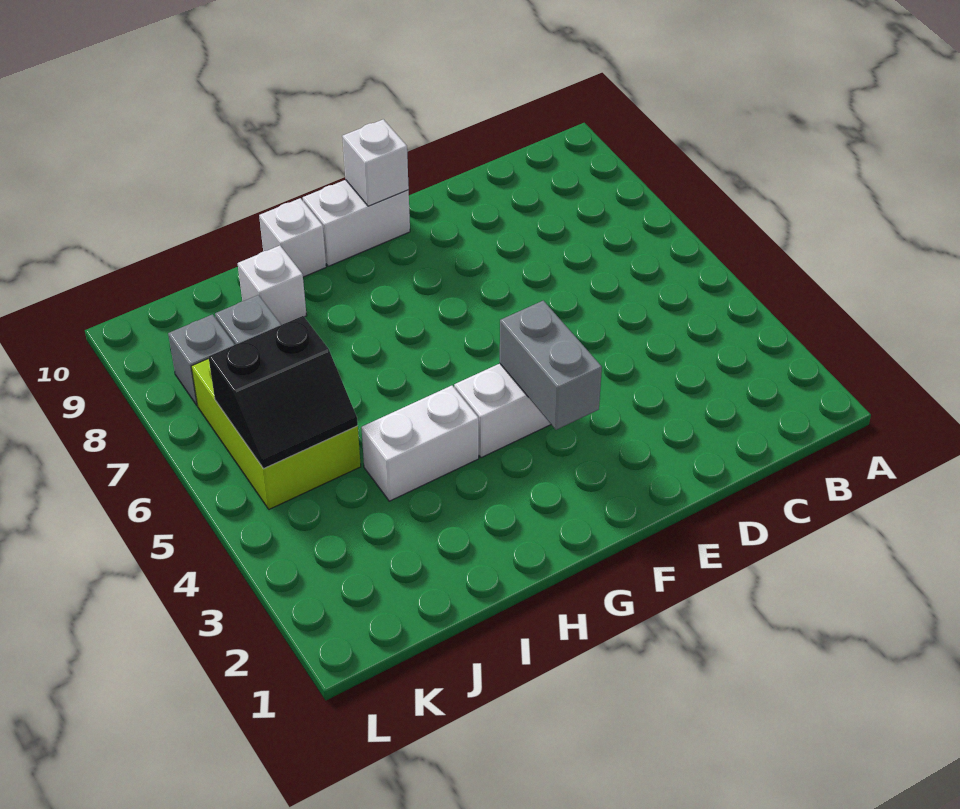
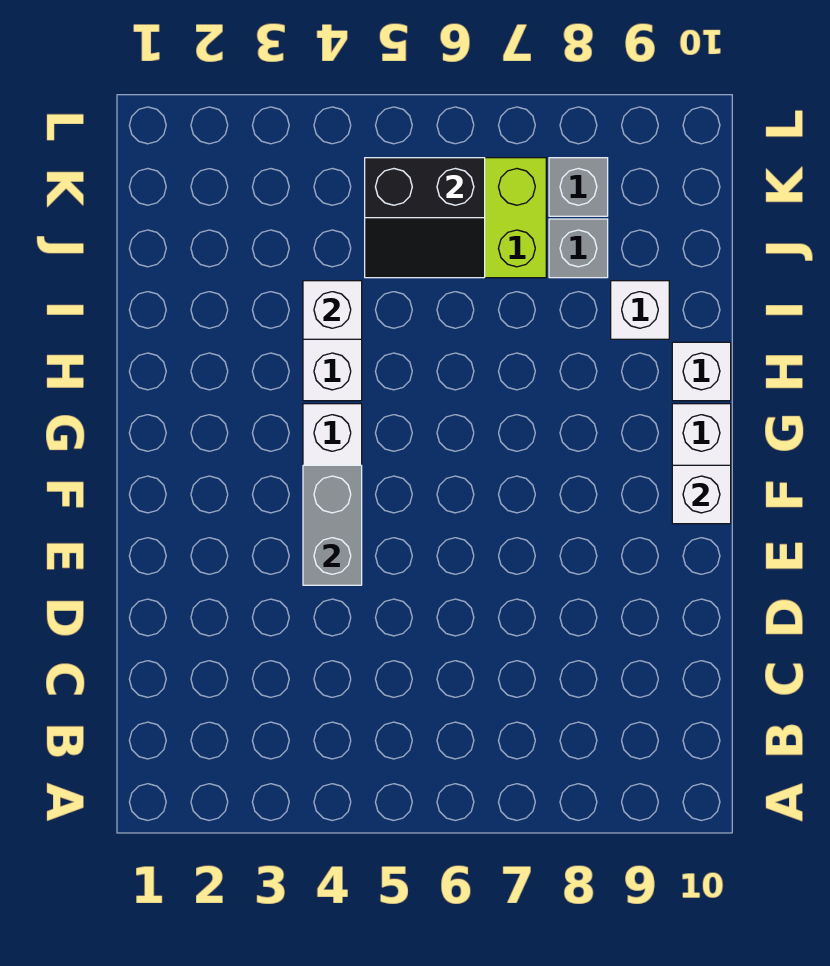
grey brick F3:F4 level 2 -> grey brick E4:F4 level 2
none -> white brick I4 level 2
black slope J5:K6 level 2 top 6 -> black slope J5:K6 level 2 top K

